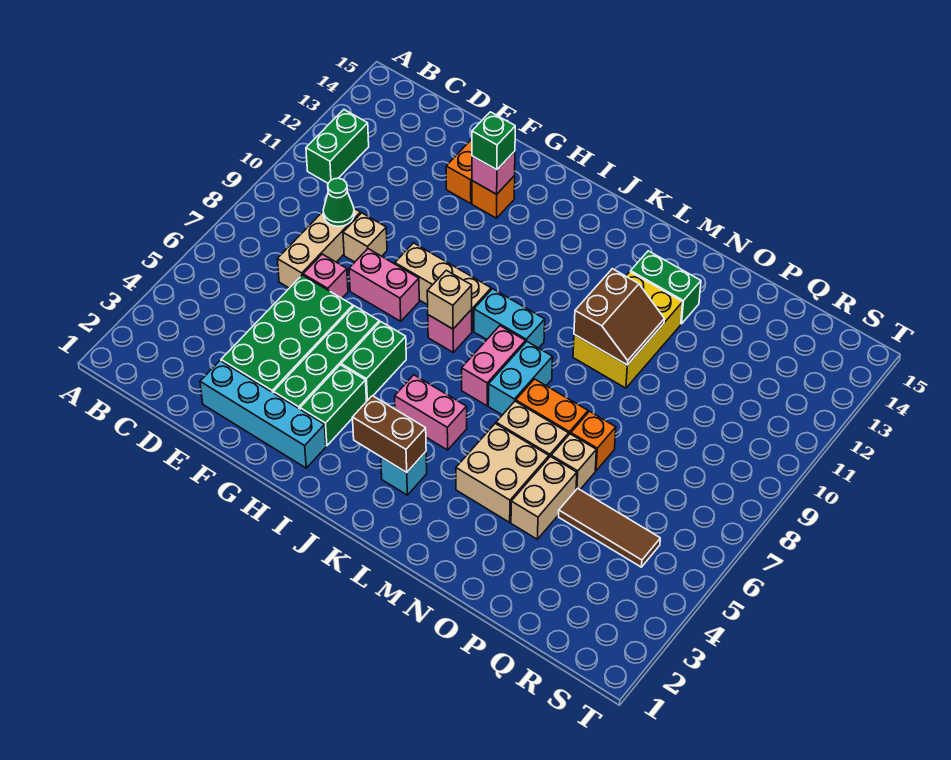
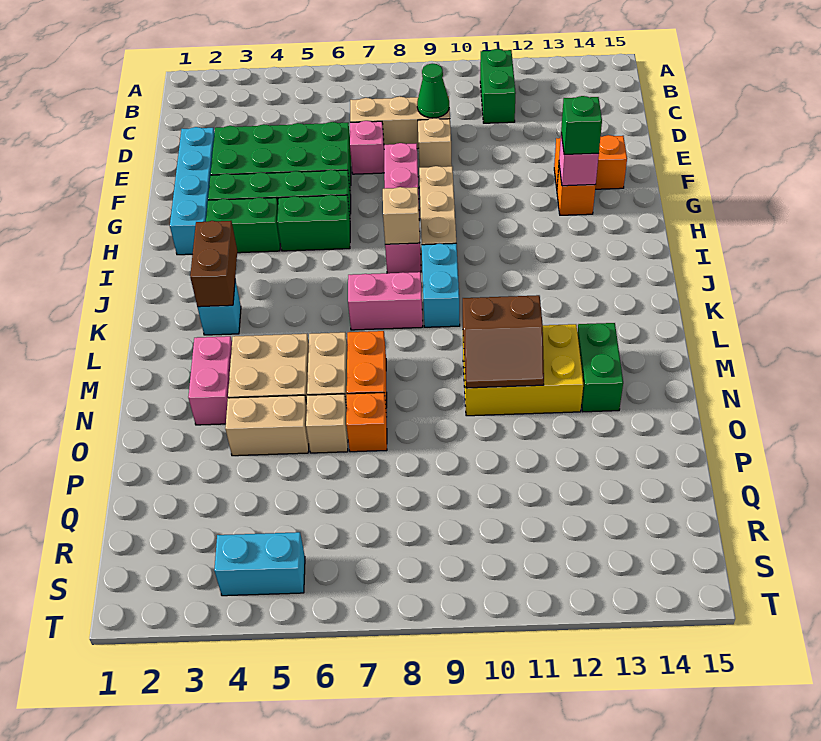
green brick B11:B12 level 1 -> green brick B11:C11 level 1
pink brick J5:K5 level 1 -> pink brick M3:N3 level 1
cyan brick L7:L8 level 1 -> cyan brick S4:S5 level 1
brown tile P5:R5 level 1 -> none

